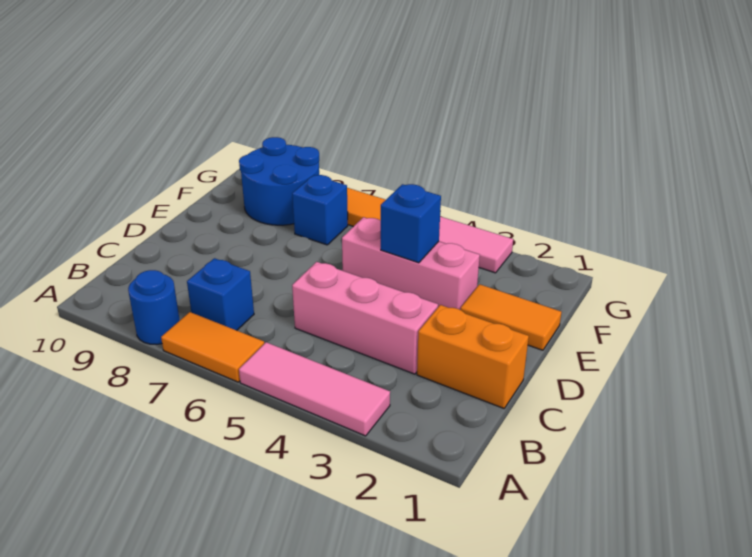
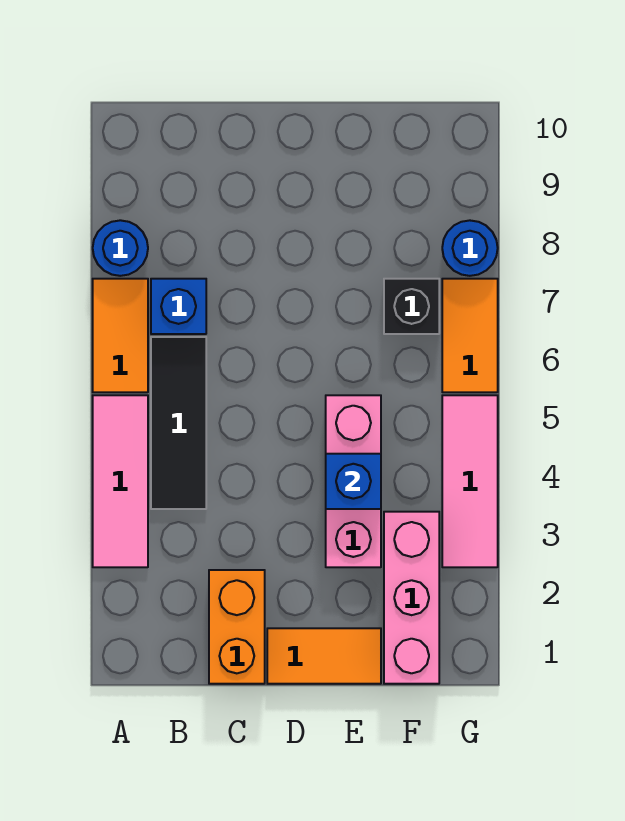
none -> black tile B4:B6 level 1
pink brick C3:C5 level 1 -> pink brick F1:F3 level 1
orange tile E1:E2 level 1 -> orange tile D1:E1 level 1
blue brick F7 level 1 -> black brick F7 level 1
blue round brick F8:G9 level 1 -> blue round brick G8 level 1

